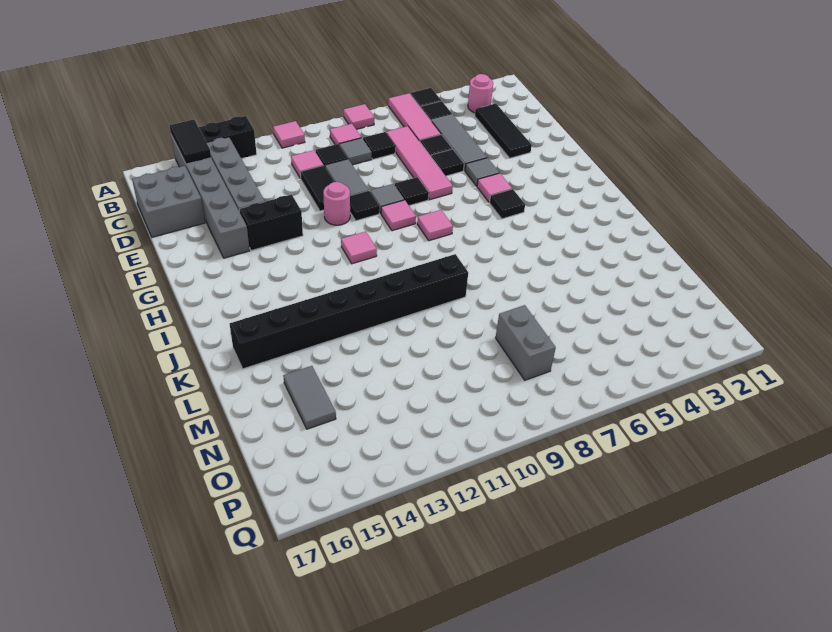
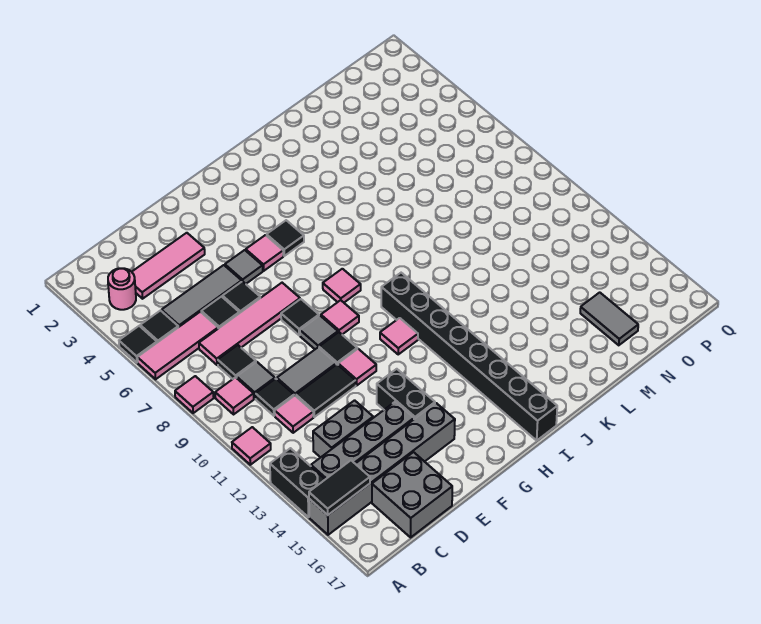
black tile C3:E3 level 1 -> pink tile C3:E3 level 1
pink round brick F11 level 1 -> pink tile F11 level 1
black brick K9:K16 level 1 -> black brick I10:I17 level 1
grey tile M15:N15 level 1 -> grey tile N15:N16 level 1
grey brick N8:O8 level 1 -> grey brick C13:D13 level 1

